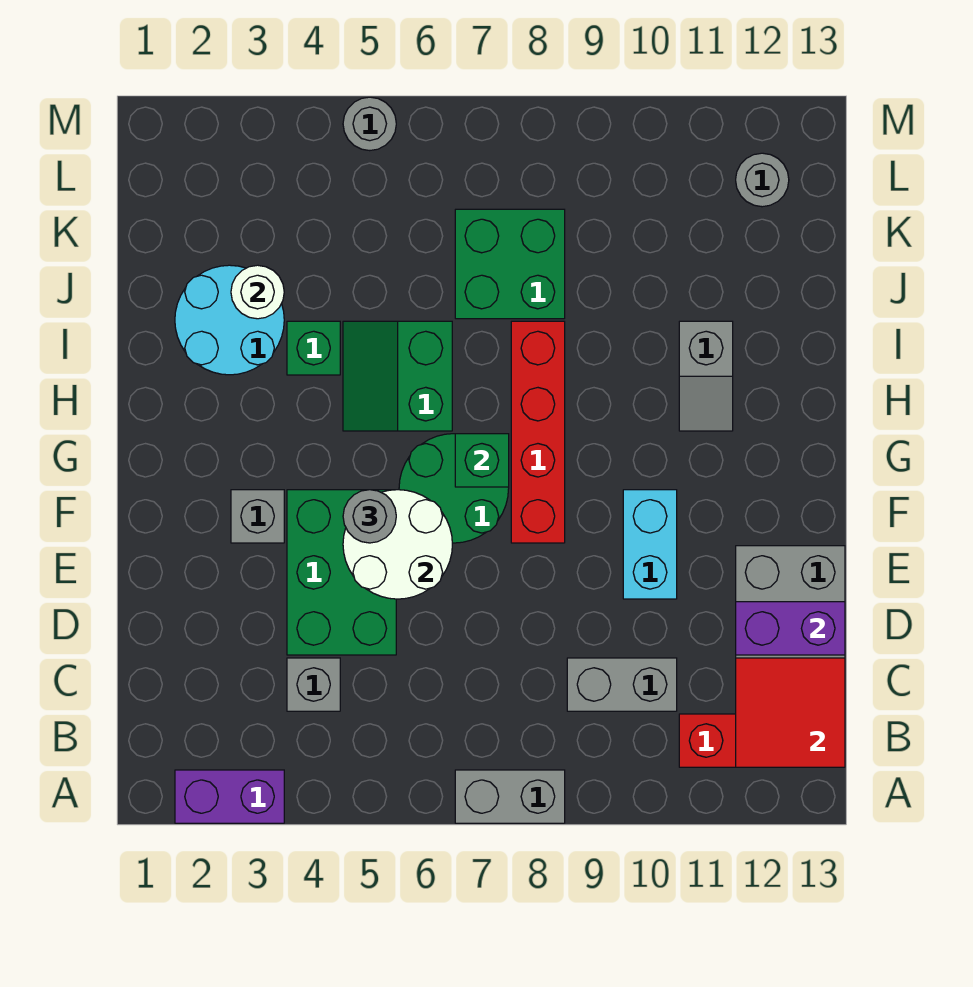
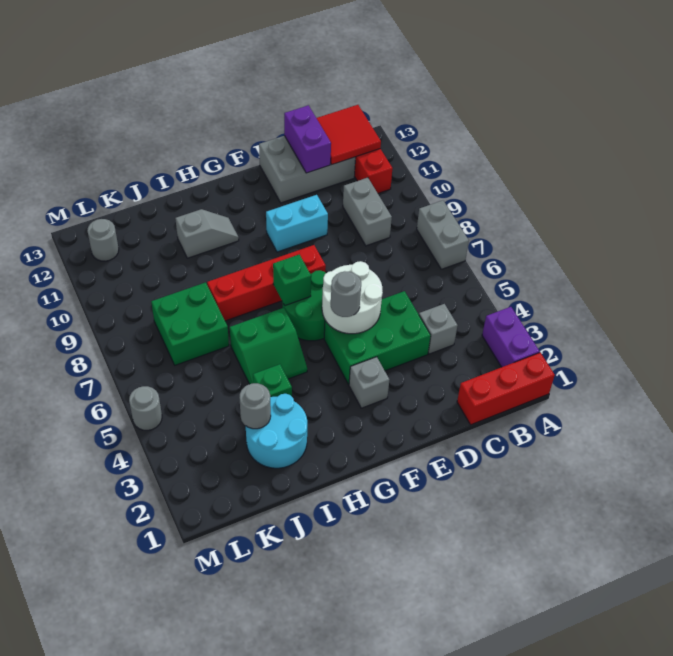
none -> red brick A1:C1 level 1
white round brick J3 level 2 -> grey round brick J3 level 2

